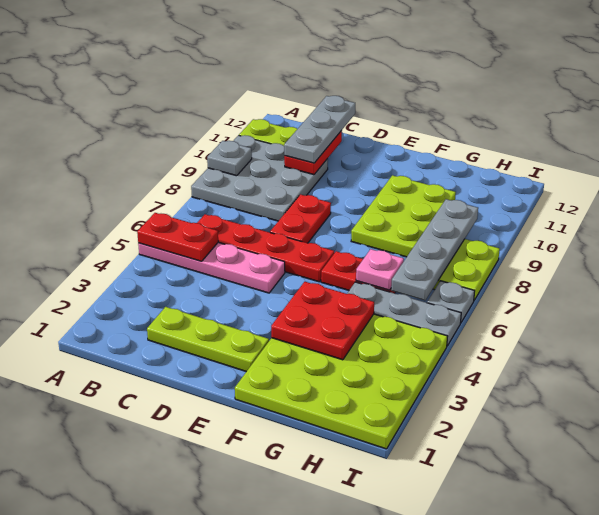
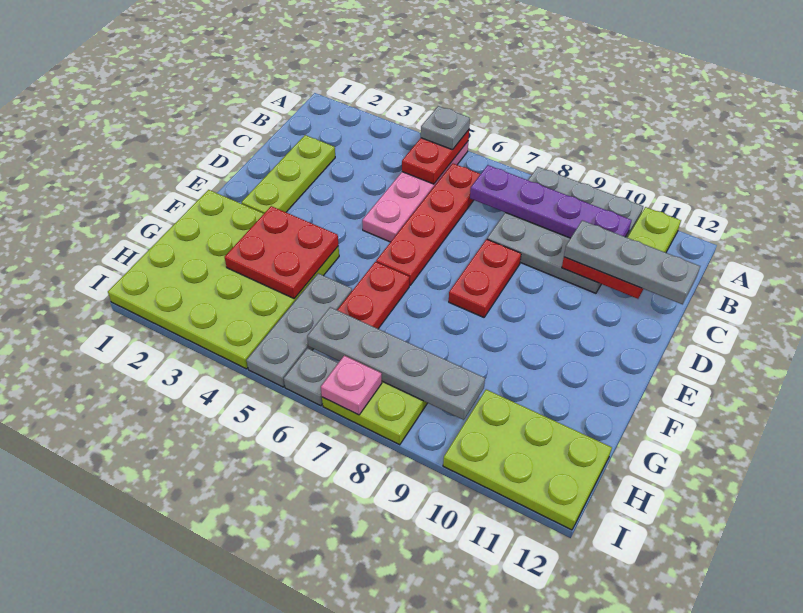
grey plate A9 level 2 -> grey plate A5 level 3
none -> purple plate B7:B10 level 2
red plate D7:D8 level 1 -> red plate D8:E8 level 1
lime plate F8:G10 level 1 -> lime plate H10:I12 level 1
pink plate G6 level 2 -> pink plate I7 level 2

